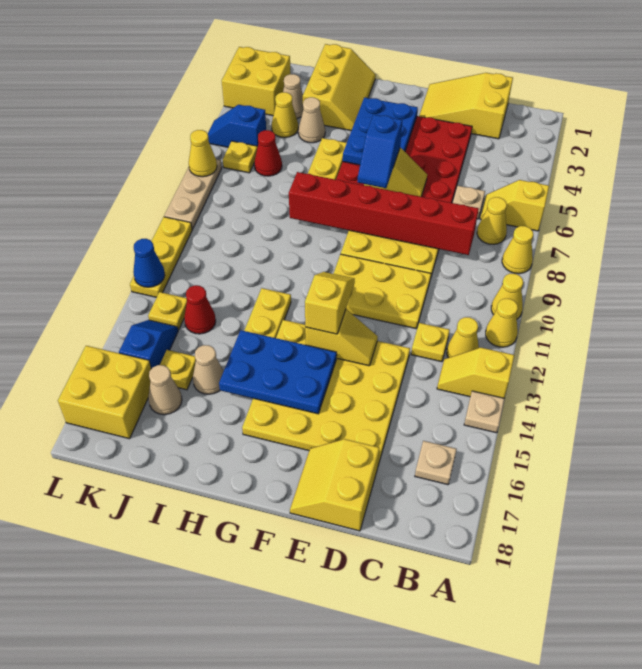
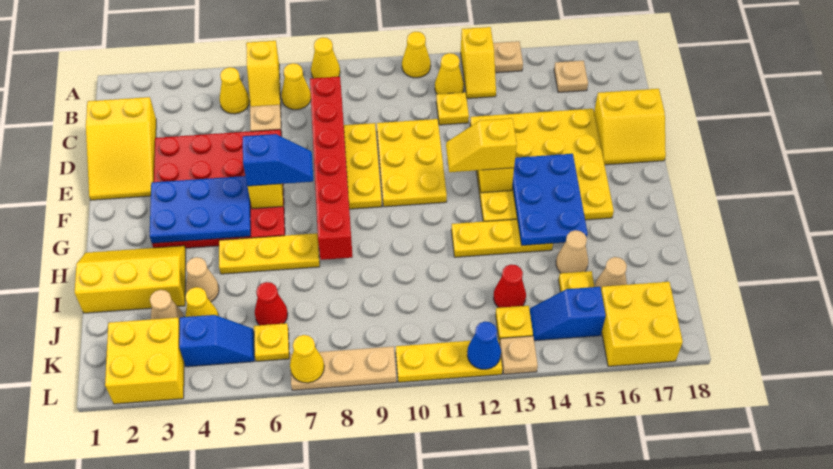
yellow cone A10 level 1 -> yellow cone B5 level 1
blue slope K5:L5 level 1 top K -> blue slope K4:K5 level 1 top 4
none -> tan plate L13 level 1

